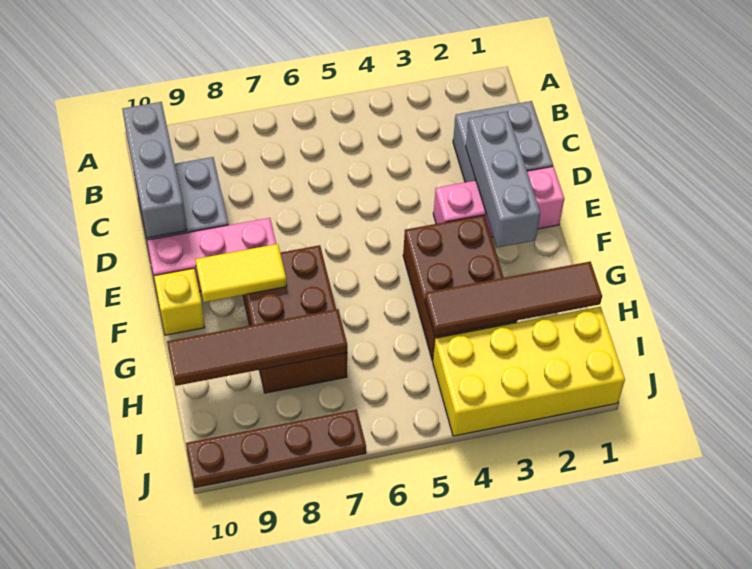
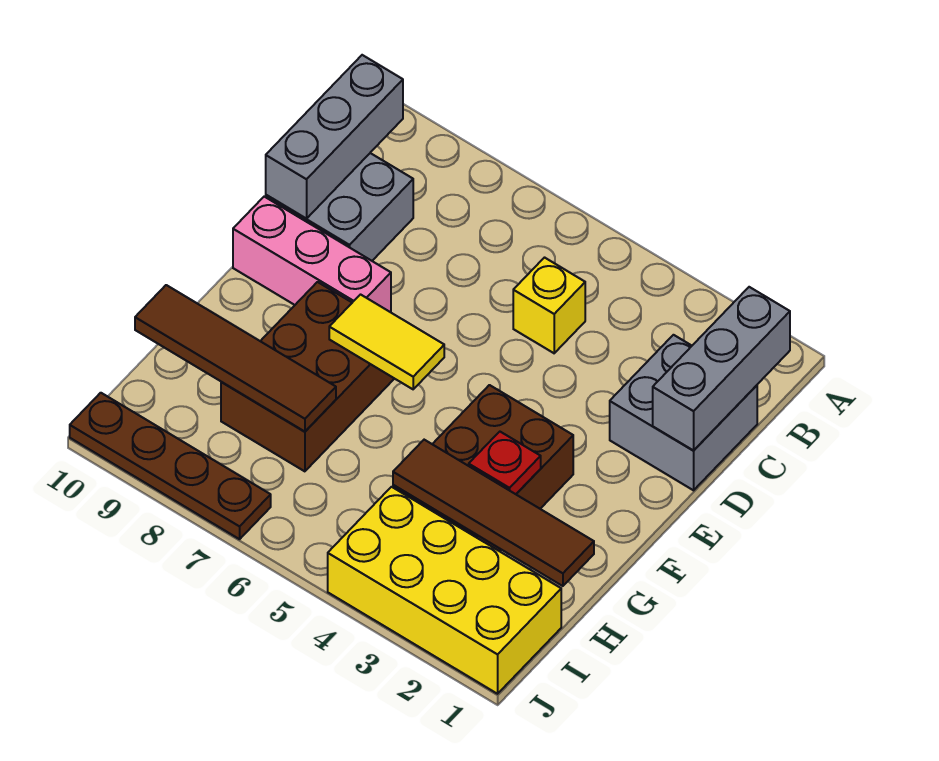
grey brick D2:F2 level 2 -> grey brick B1:D1 level 2
pink brick E1:E3 level 1 -> none
yellow tile F8:F9 level 2 -> yellow tile F6:F7 level 2
yellow brick F10 level 1 -> yellow brick C5 level 1
none -> red plate G3 level 2

